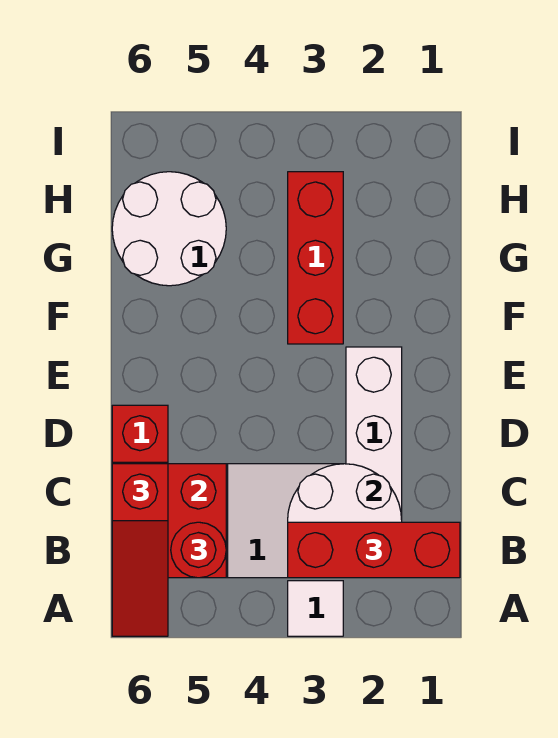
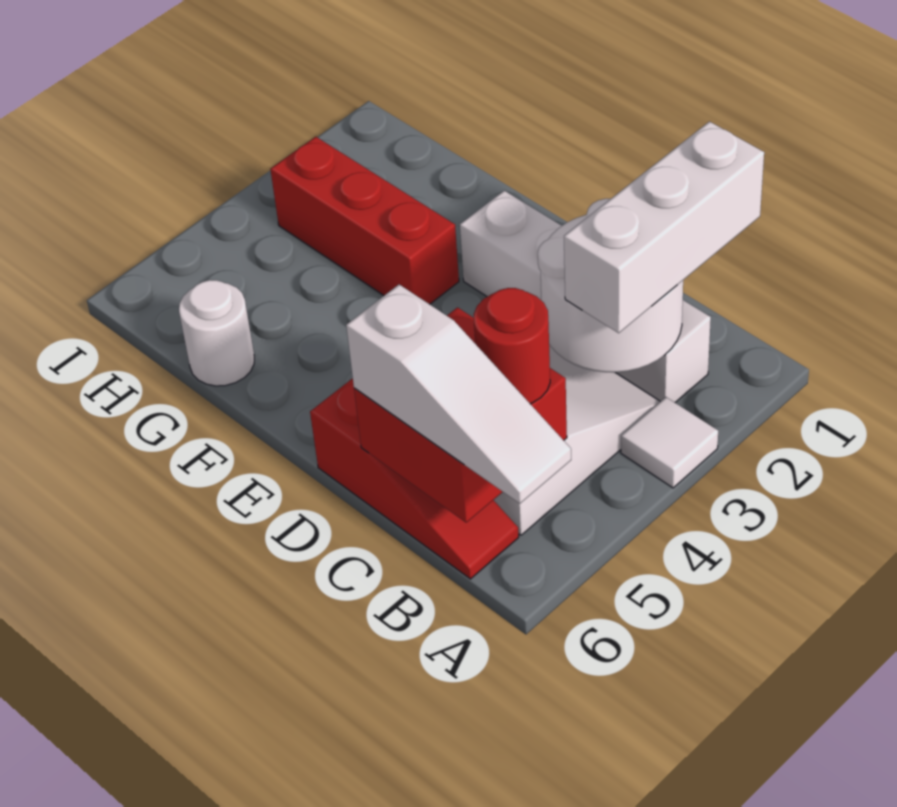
red slope A6:C6 level 3 top C -> white slope A6:C6 level 3 top C
red brick B1:B3 level 3 -> white brick B1:B3 level 3
white round brick G5:H6 level 1 -> white round brick G6 level 1

